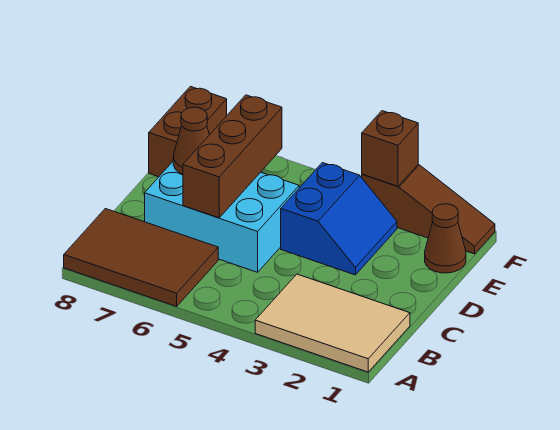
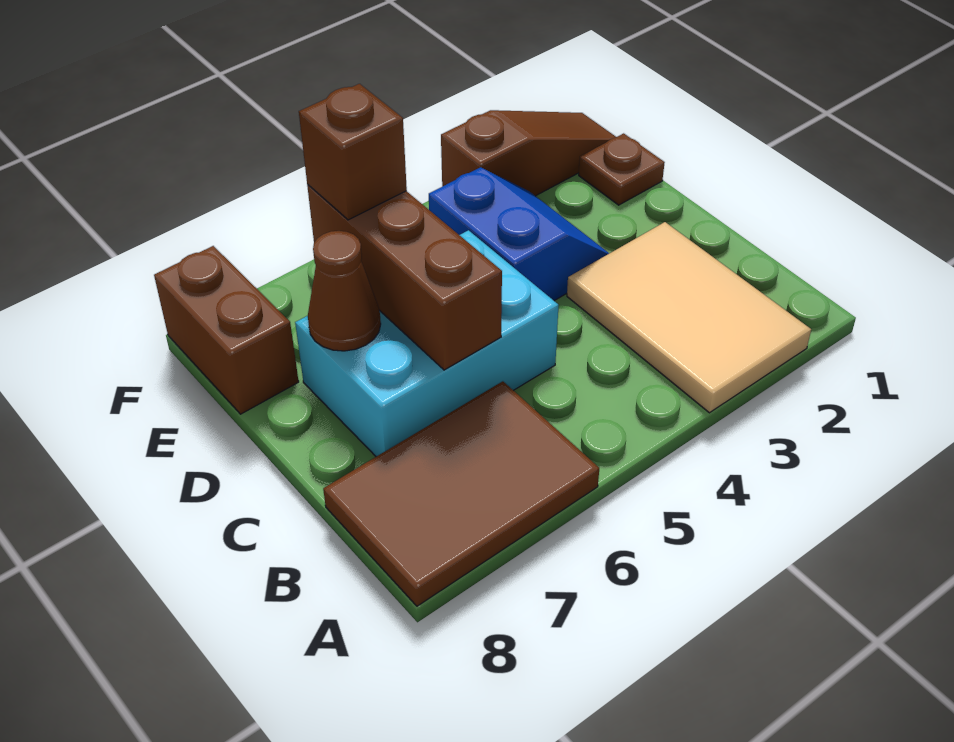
tan tile A1:B3 level 1 -> tan tile A2:C3 level 1
brown cone E1 level 1 -> brown plate E1 level 1
brown brick F3 level 2 -> brown brick E6 level 3

